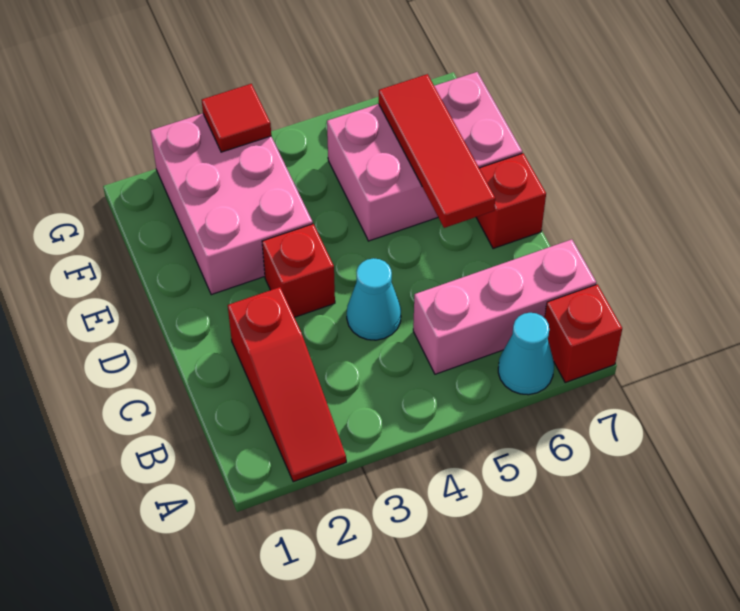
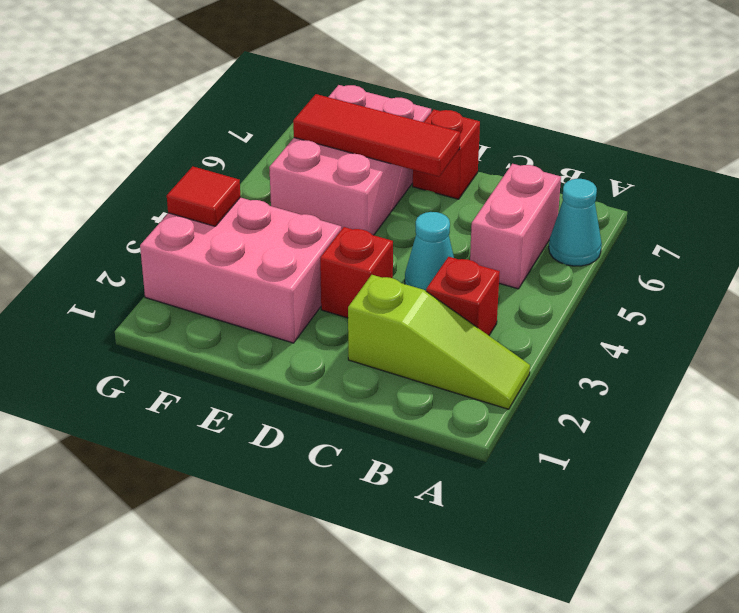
red slope A2:C2 level 1 top C -> lime slope A2:C2 level 1 top C
red brick A7 level 1 -> red brick B3 level 1
pink brick B5:B7 level 1 -> pink brick B5:B6 level 1

